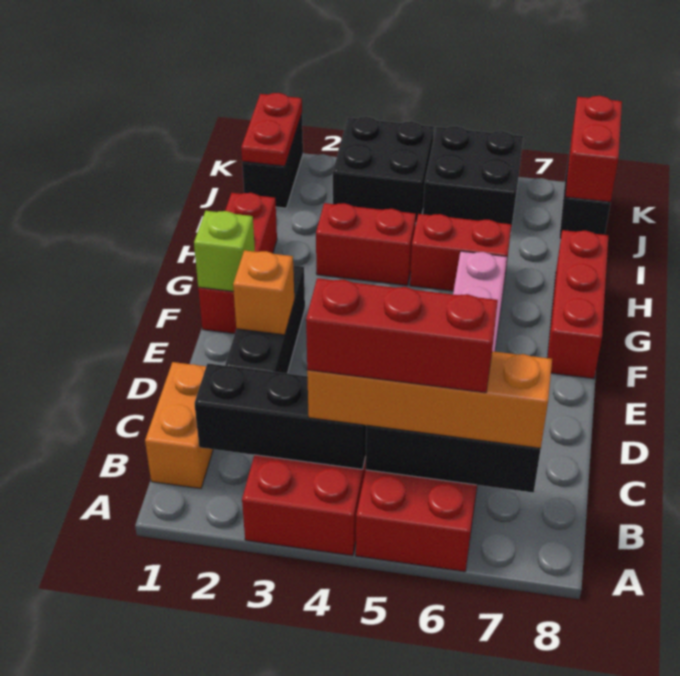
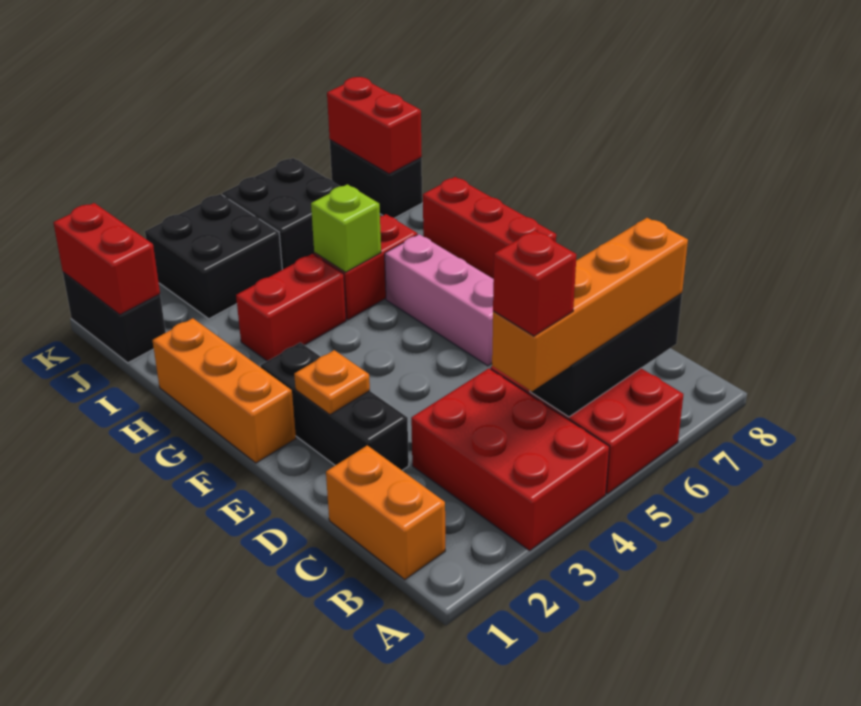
black brick B2:B4 level 2 -> none
red brick B4:B6 level 4 -> red brick B4 level 4
orange brick E2 level 2 -> orange plate E2 level 2
red brick F1:H1 level 1 -> orange brick F1:H1 level 1
lime brick F1 level 2 -> lime brick H5 level 2
red plate J1:K1 level 2 -> red brick J1:K1 level 2

